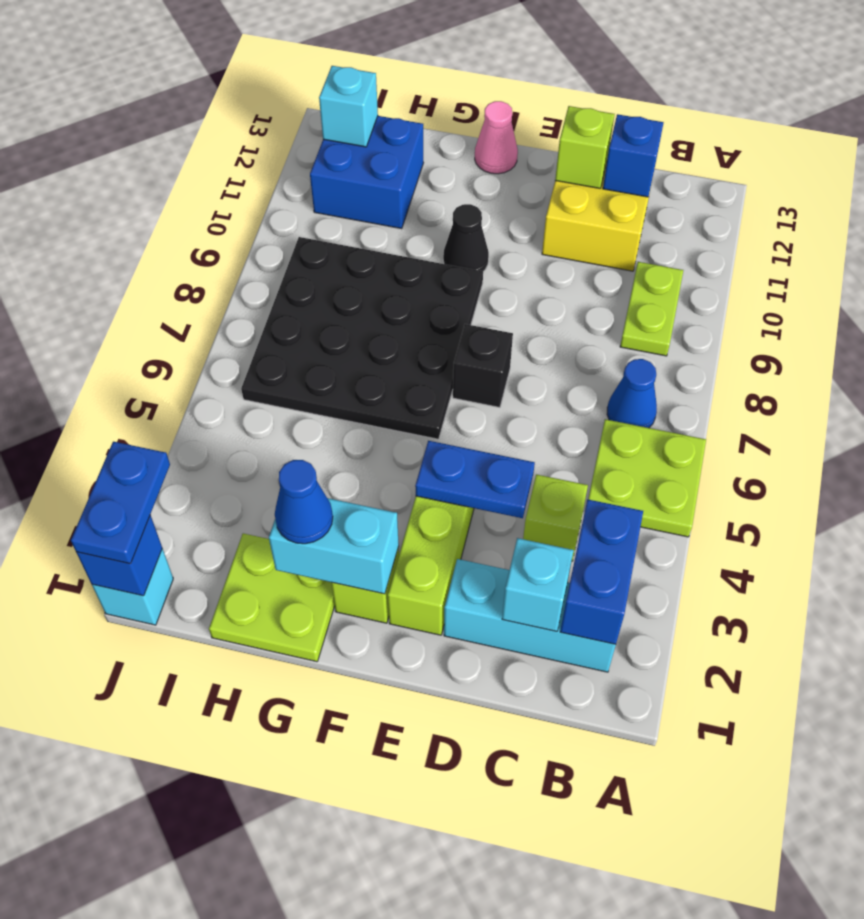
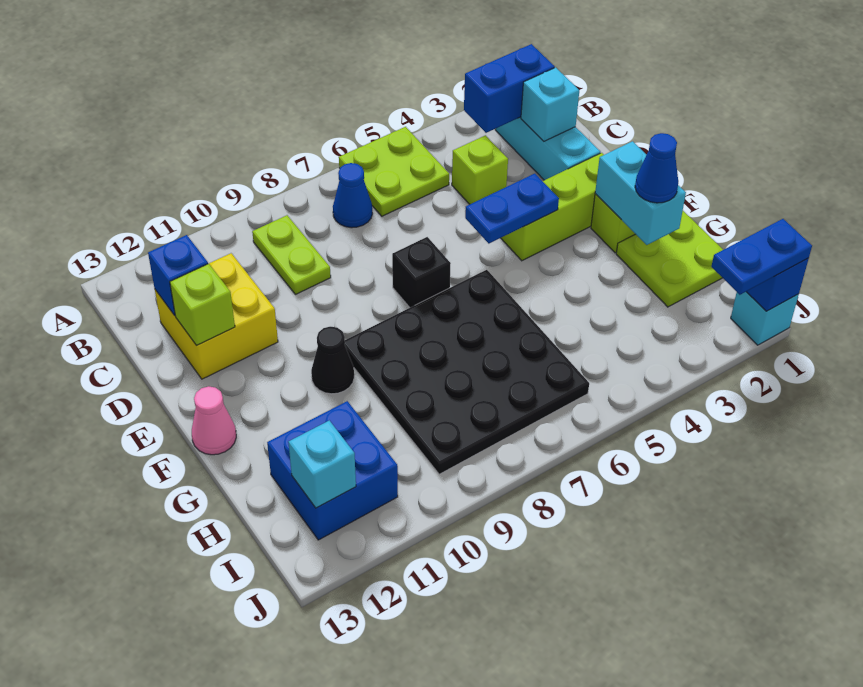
lime plate B9:B10 level 1 -> lime plate B9:C9 level 1
blue plate D4:E4 level 2 -> blue plate E4:E5 level 2

